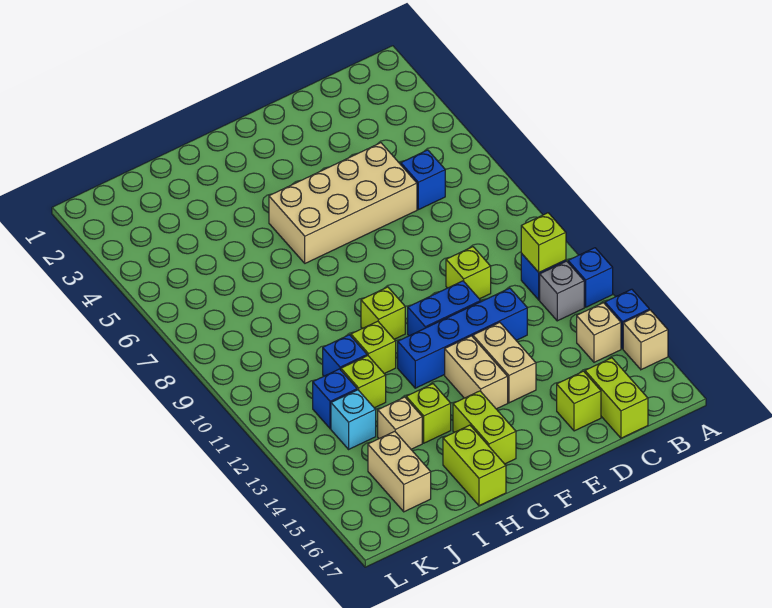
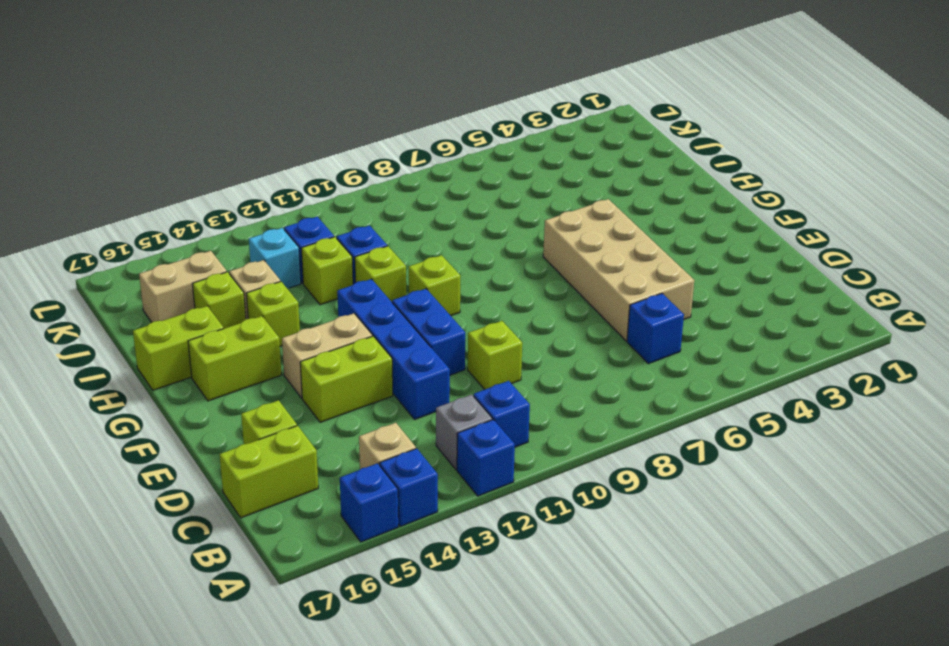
tan brick A15 level 1 -> blue brick A15 level 1
lime brick B11 level 2 -> lime brick I15 level 1
tan brick E13:E14 level 1 -> lime brick E13:E14 level 1

